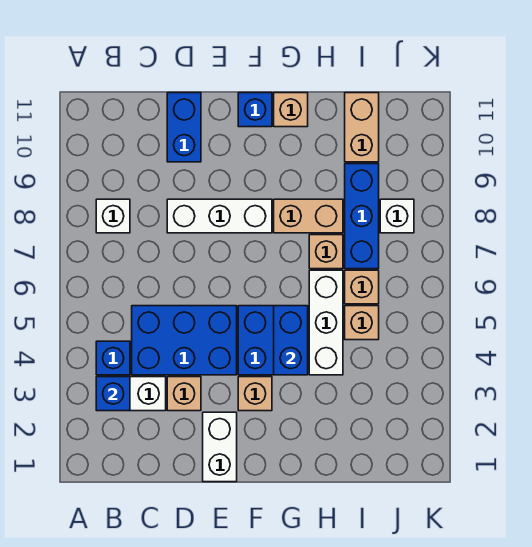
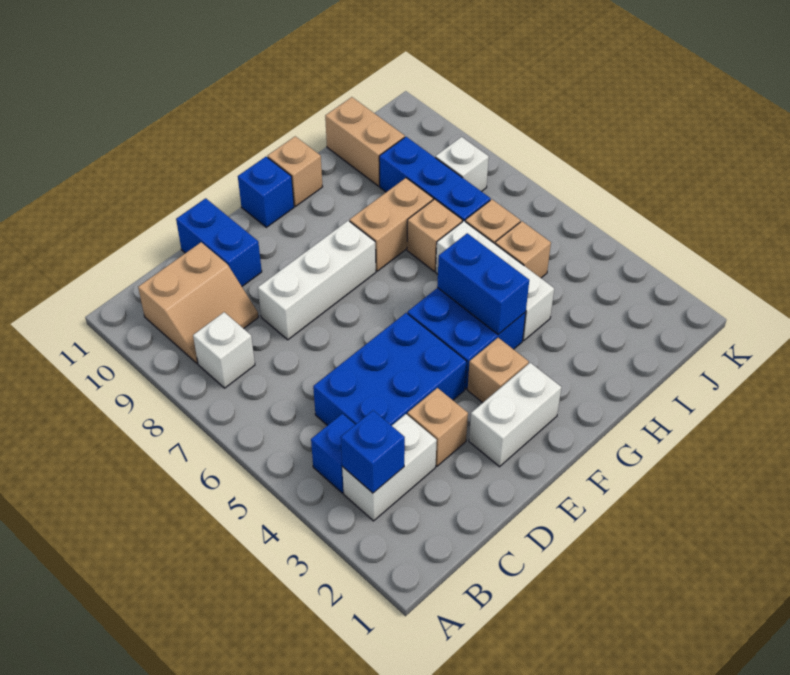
none -> tan slope B9:C10 level 1 top 10
white brick E1:E2 level 1 -> white brick E2:F2 level 1

